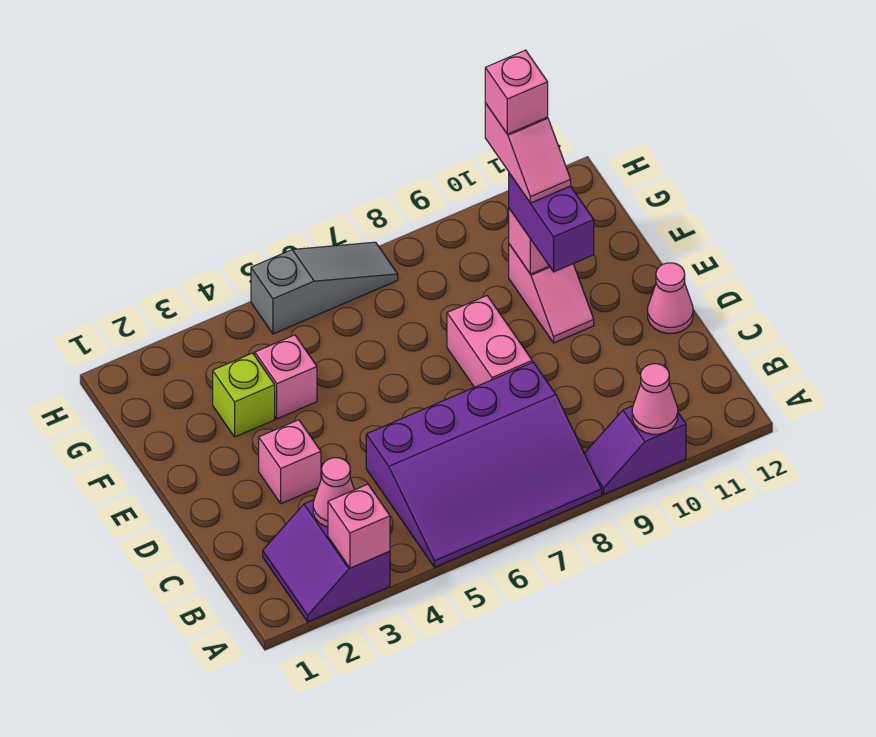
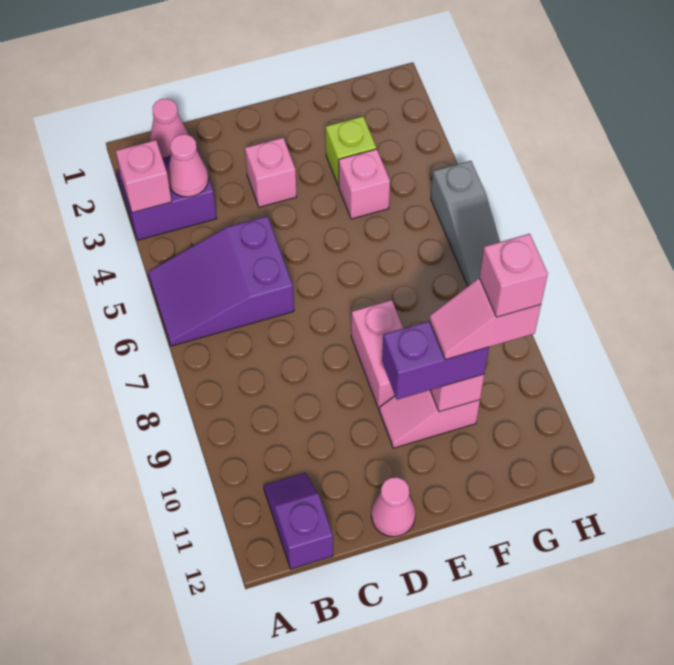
purple slope A5:C8 level 1 top C -> purple slope A5:C6 level 1 top C
purple slope A9:A10 level 1 top 10 -> purple slope B11:B12 level 1 top 12
pink cone A10 level 2 -> pink cone B1 level 1
pink brick D8:E8 level 1 -> pink brick E8:E9 level 1

